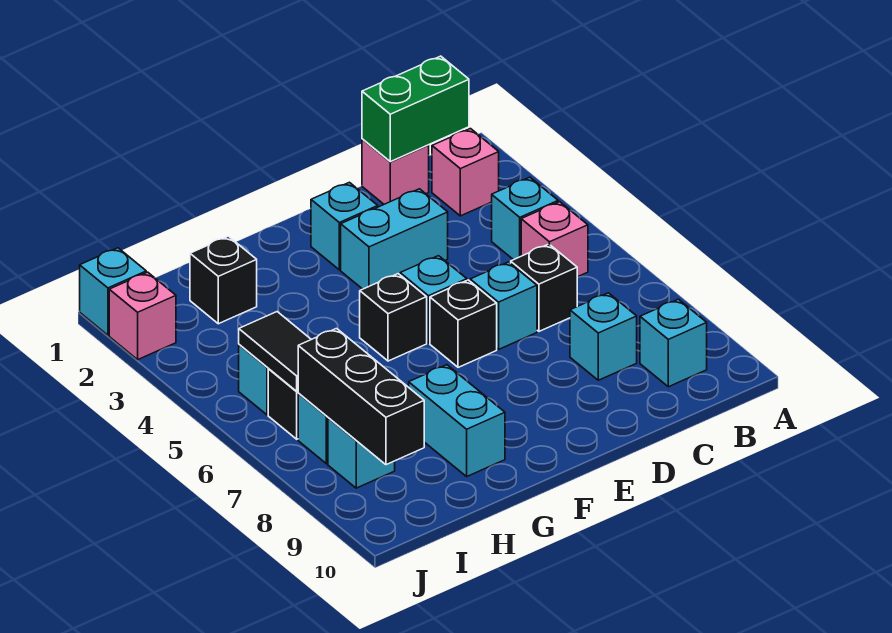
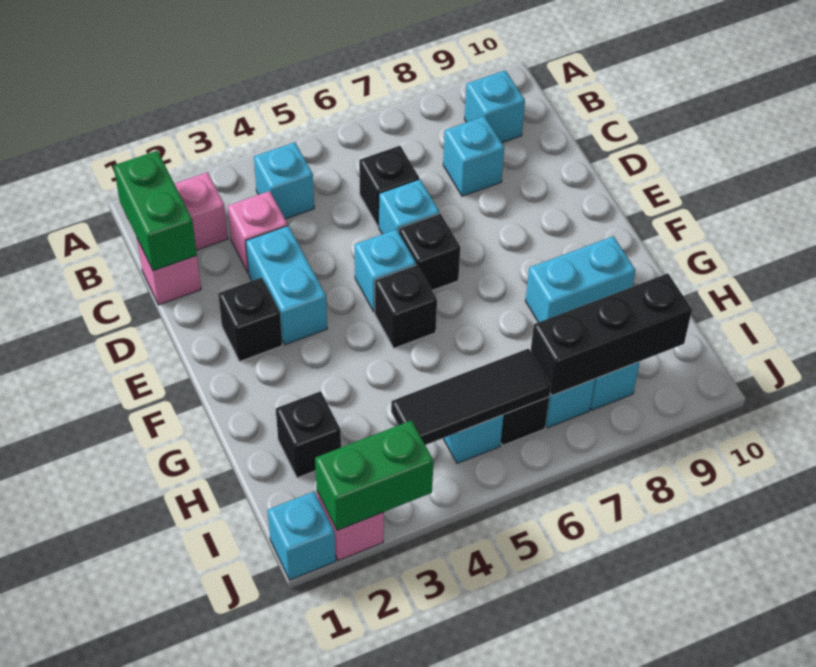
pink brick B5 level 1 -> pink brick C3 level 1
cyan brick E2 level 1 -> black brick E2 level 1
black tile I5:I6 level 2 -> black tile I4:I6 level 2
none -> green brick J2:J3 level 2

